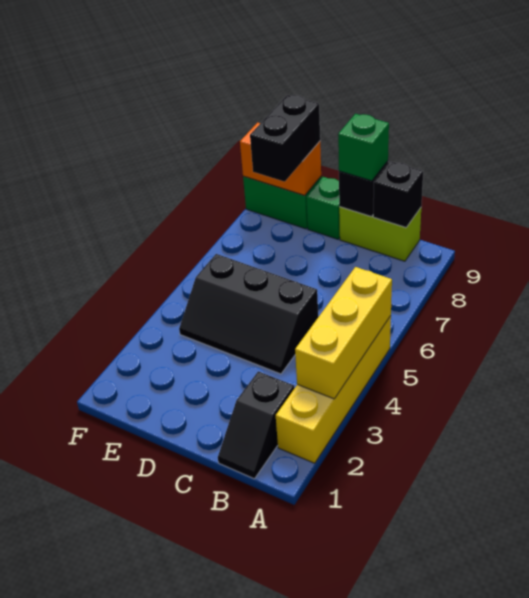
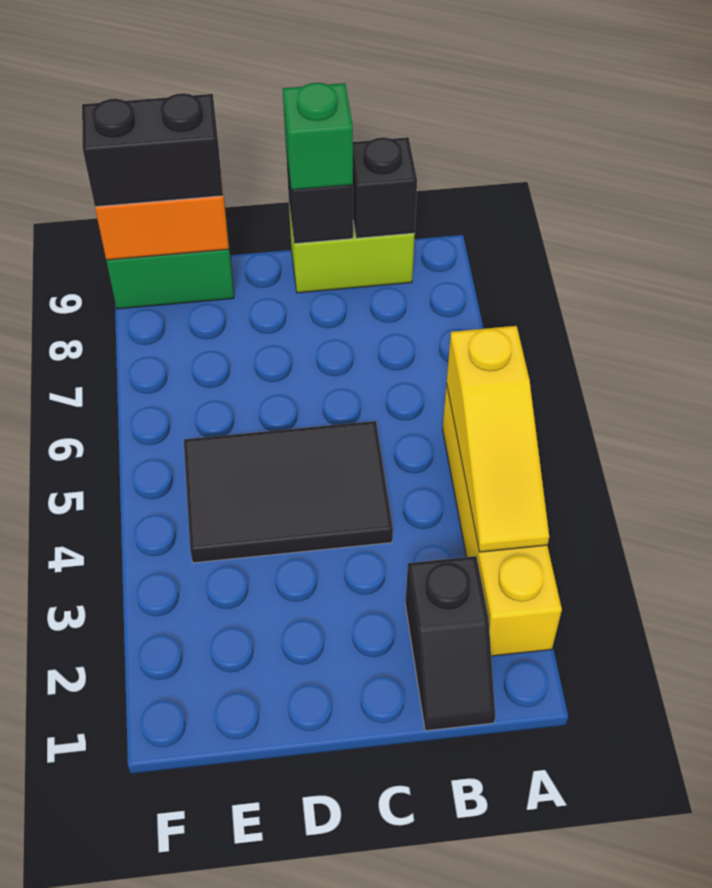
yellow brick A3:A5 level 2 -> yellow slope A3:A5 level 2 top 5
black slope C4:E5 level 1 top 5 -> black tile C4:E5 level 1
green brick D9 level 1 -> none
black brick E8:E9 level 3 -> black brick E9:F9 level 3

